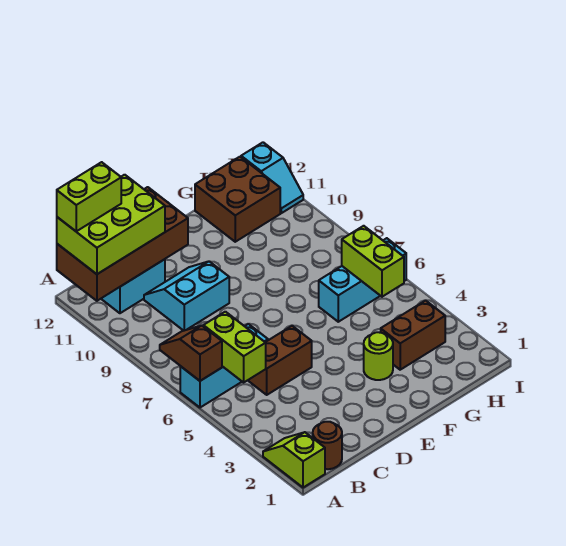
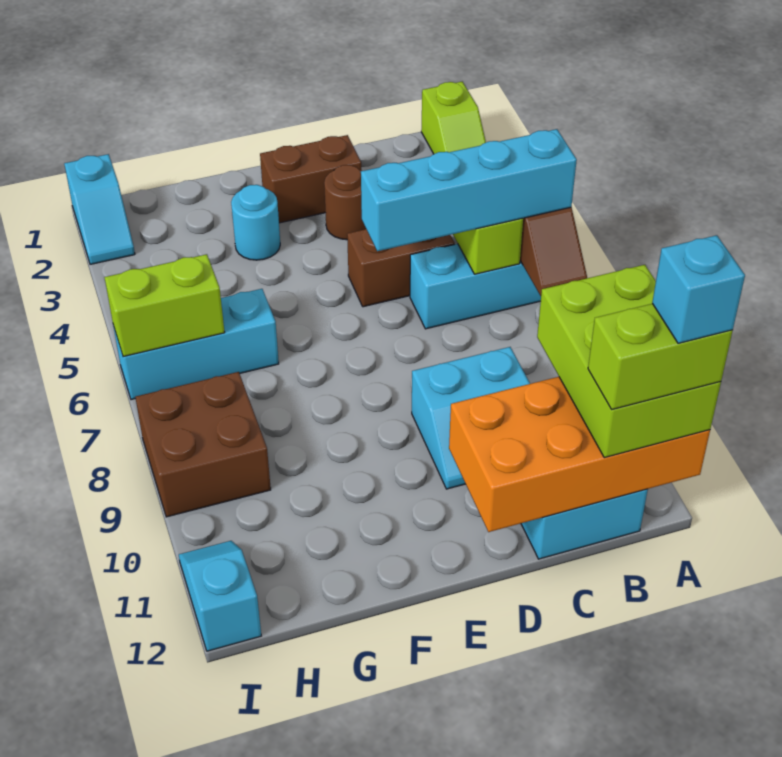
none -> cyan brick A6:D6 level 3
brown brick A11:D12 level 2 -> orange brick A11:D12 level 2
lime brick A11:C12 level 3 -> lime brick A10:B12 level 3
none -> cyan brick A12 level 5
brown round brick B1 level 1 -> brown round brick D3 level 1
lime round brick F3 level 1 -> cyan round brick F3 level 1
brown brick G3:H3 level 1 -> brown brick D2:E2 level 1
brown brick G11:H12 level 1 -> brown brick H8:I9 level 1
lime brick H5:H6 level 2 -> lime brick H6:I6 level 2
none -> cyan slope I1:I2 level 1 top 1

